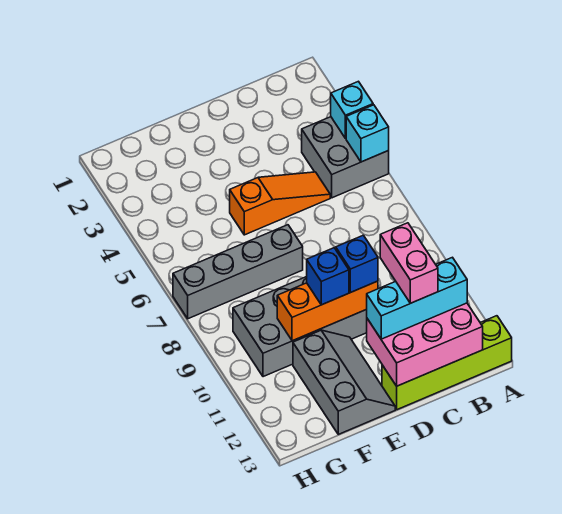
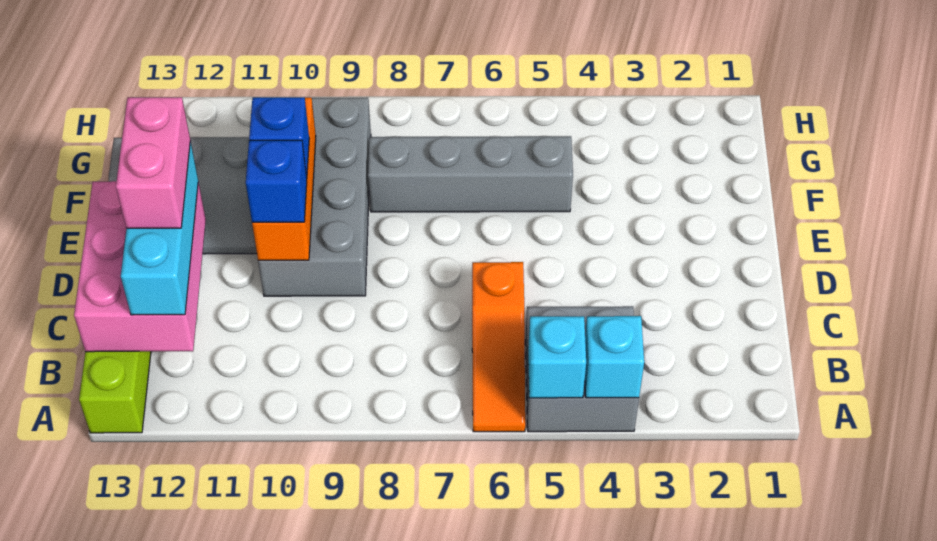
orange slope C5:E5 level 1 top E -> orange slope A6:C6 level 1 top C
pink brick C11:C12 level 4 -> pink brick C12:D12 level 4
grey brick E7:H7 level 1 -> grey brick F5:F8 level 1

